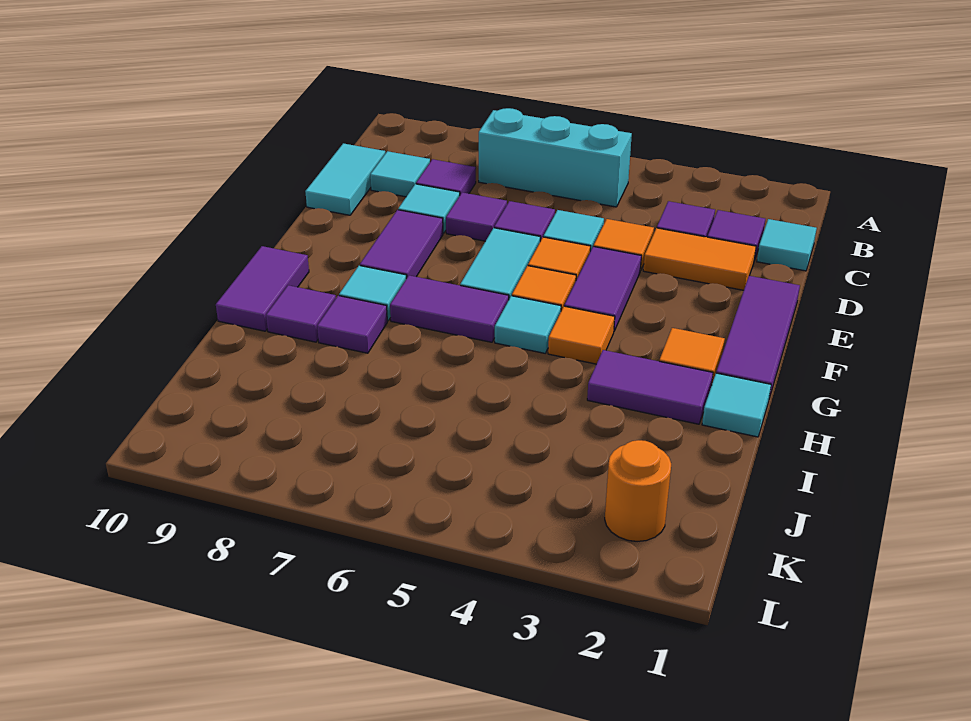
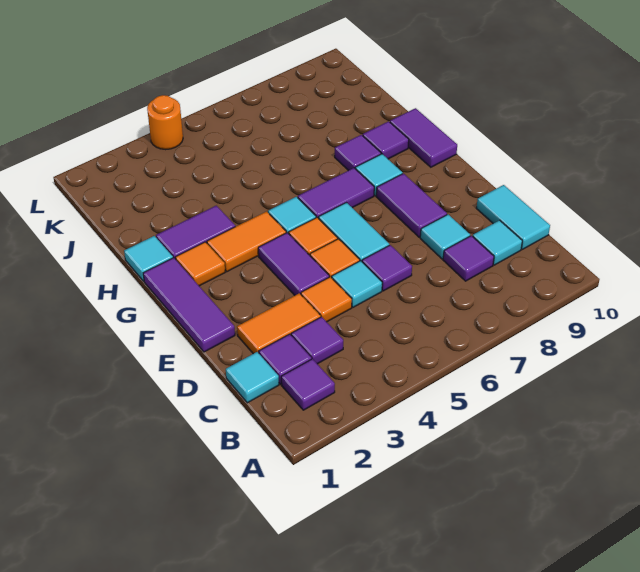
cyan brick B5:B7 level 1 -> none
purple tile D7 level 1 -> purple tile B2 level 1
orange tile G4 level 1 -> orange tile G3:G4 level 1
orange round brick K2 level 1 -> orange round brick L4 level 1

